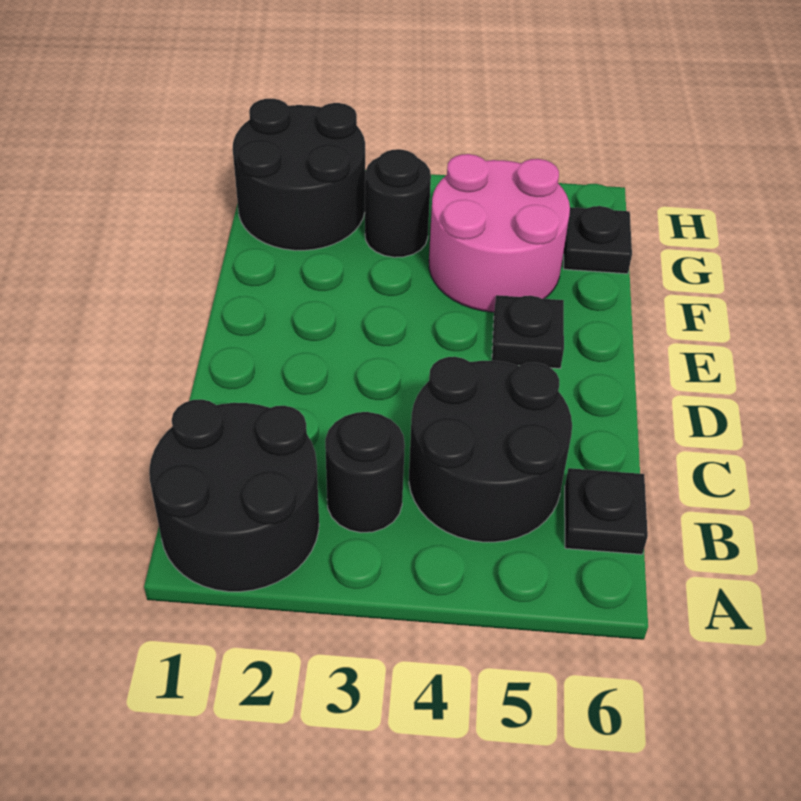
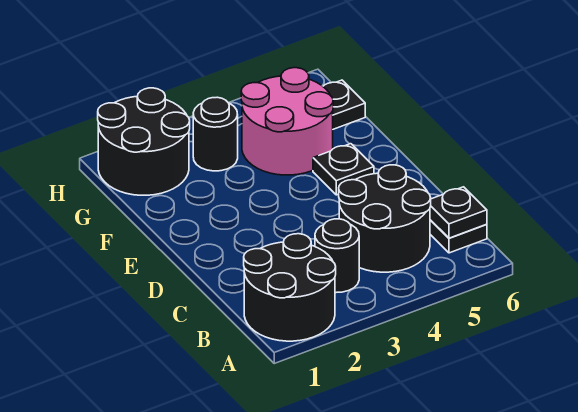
none -> black plate B6 level 2

